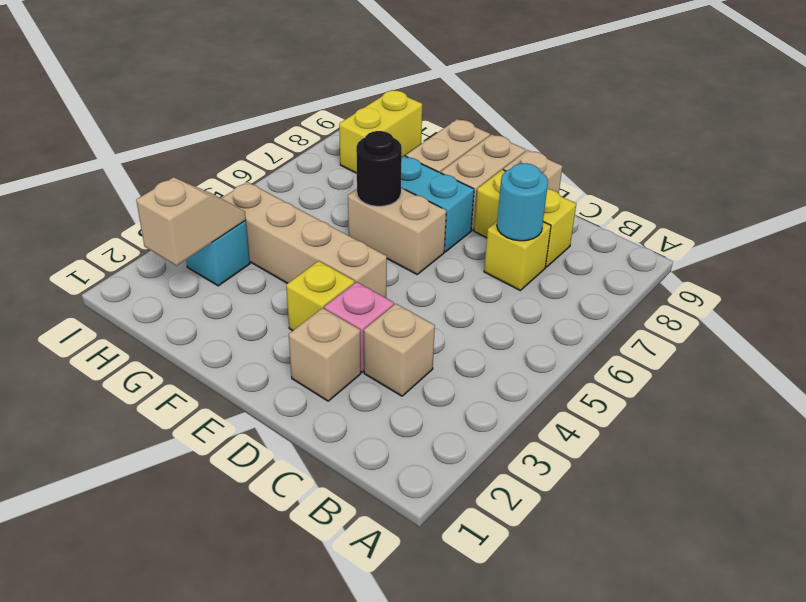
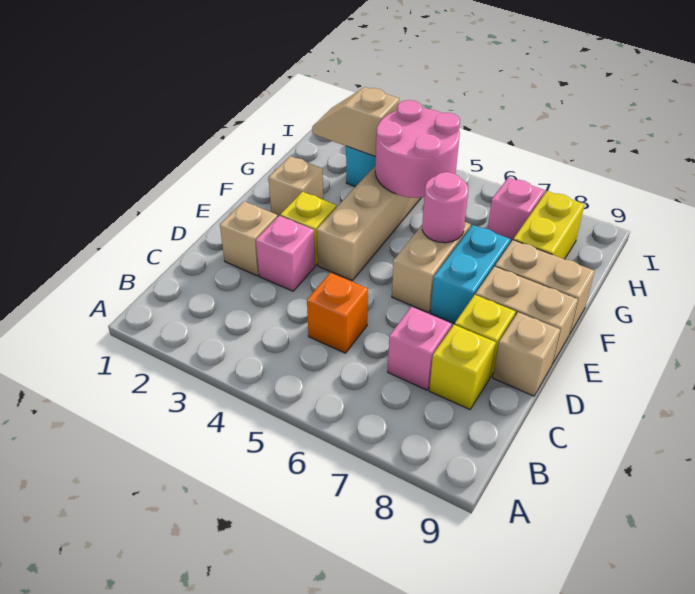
tan brick C3 level 1 -> tan brick F2 level 1
none -> orange brick C5 level 1
yellow brick C7 level 1 -> pink brick C7 level 1
cyan round brick C7 level 2 -> none
black round brick F6 level 2 -> pink round brick F6 level 2
none -> pink round brick G4:H5 level 2
tan slope H2:H3 level 2 top 2 -> tan slope H2:H3 level 2 top 3
none -> pink brick H7 level 1
yellow brick H8:H9 level 1 -> yellow brick G8:H8 level 1

